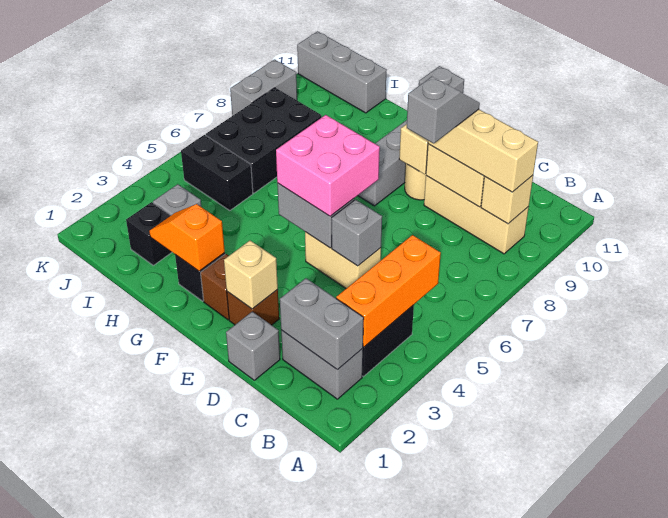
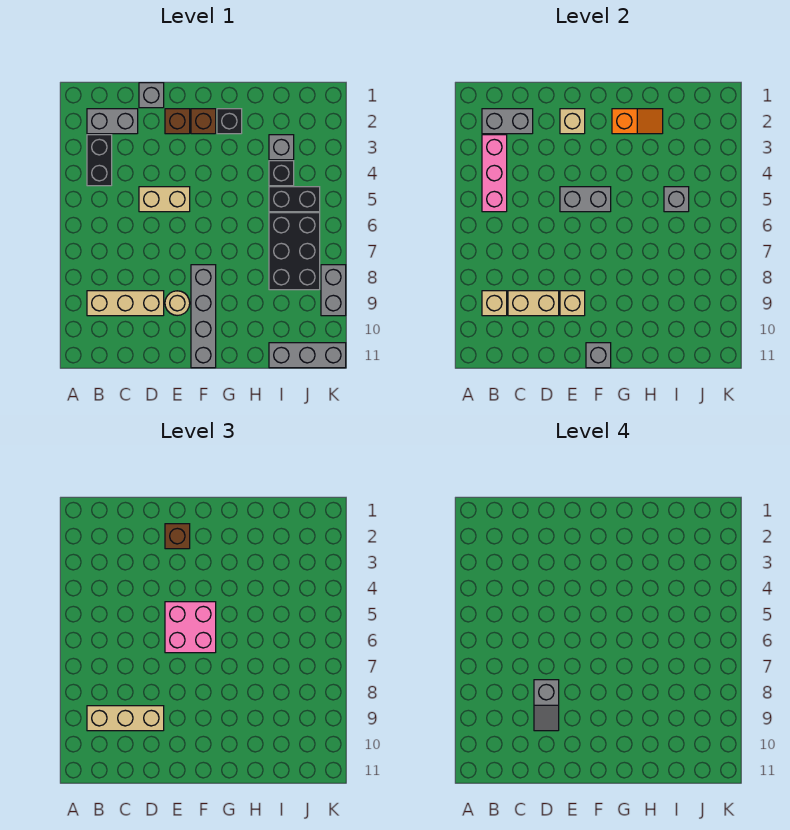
orange brick B3:B5 level 2 -> pink brick B3:B5 level 2
grey brick D5 level 2 -> grey brick I5 level 2
none -> brown brick E2 level 3
black brick I2 level 1 -> black brick I4 level 1

